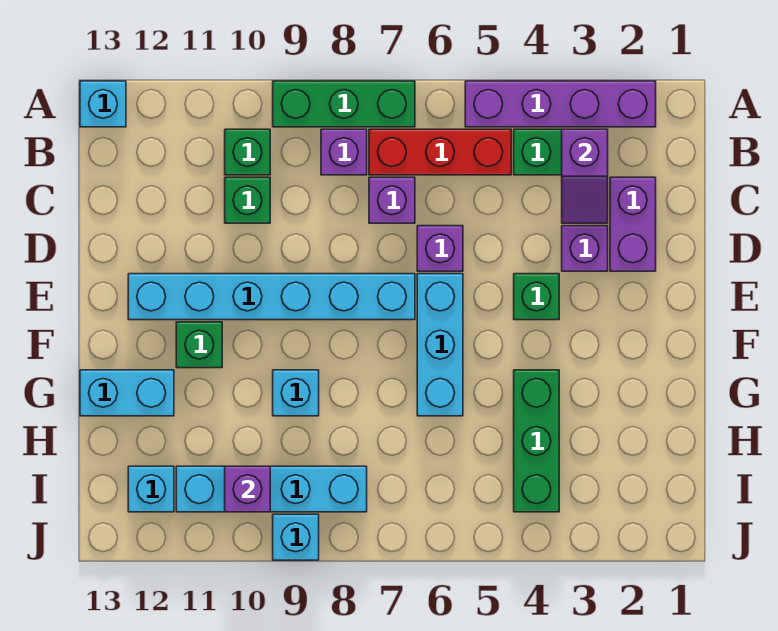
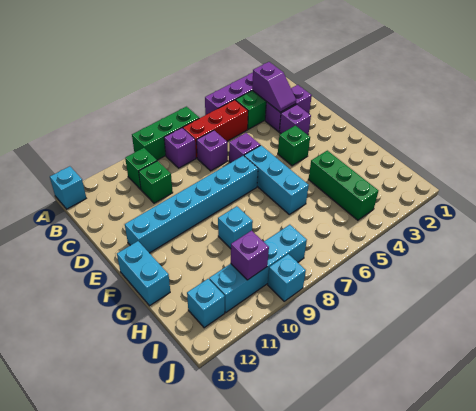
purple brick C2:D2 level 1 -> purple brick C2:C3 level 1
green brick F11 level 1 -> none
cyan brick G12:G13 level 1 -> cyan brick F13:G13 level 1

